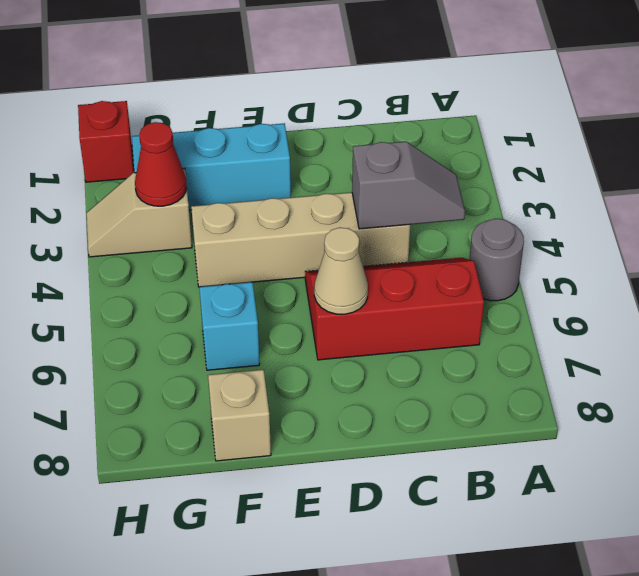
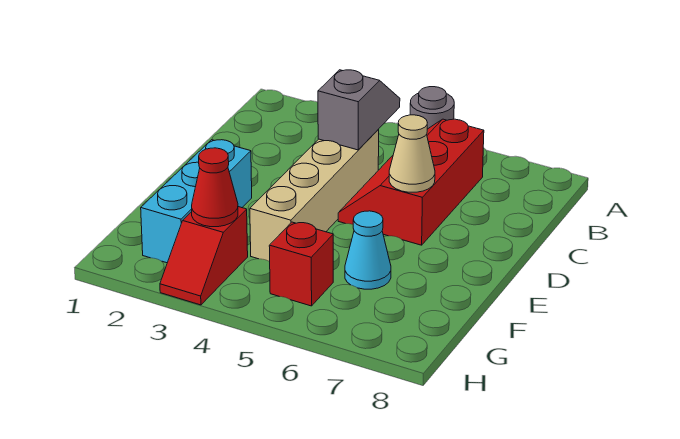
cyan brick F6 level 1 -> cyan cone F6 level 1
tan brick F8 level 1 -> none
tan slope G3:H3 level 1 top G -> red slope G3:H3 level 1 top G
red brick H1 level 1 -> red brick G5 level 1

